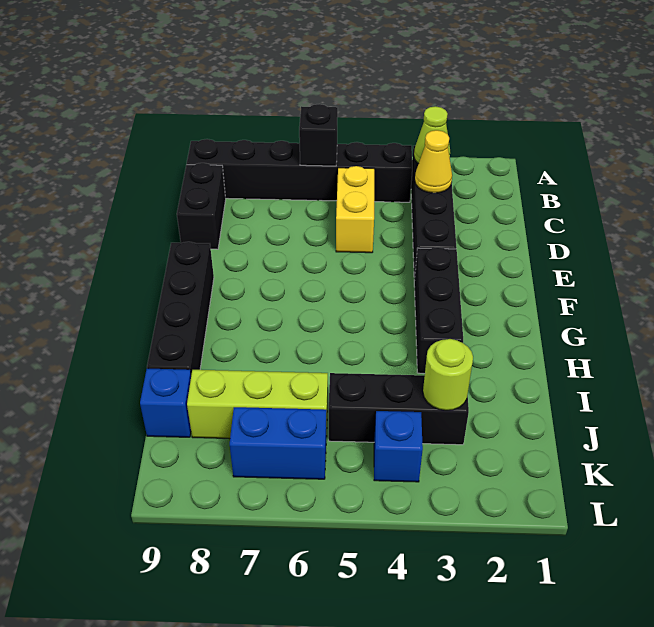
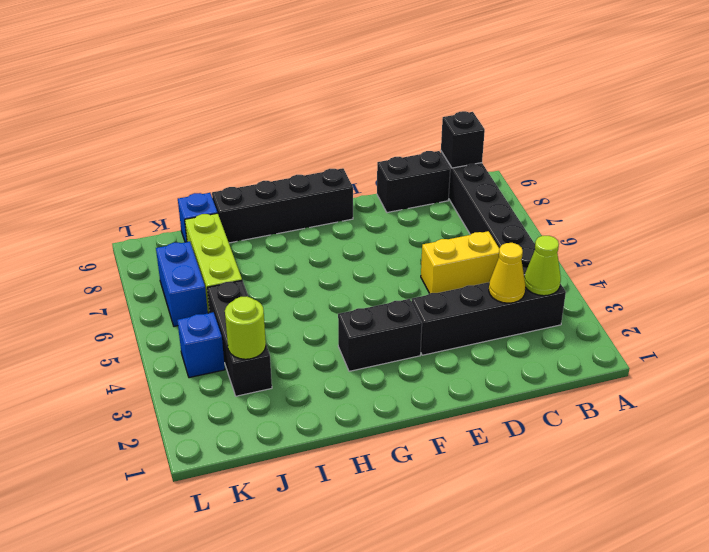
black brick B6 level 2 -> black brick B9 level 2
black brick F3:H3 level 1 -> black brick F3:G3 level 1

